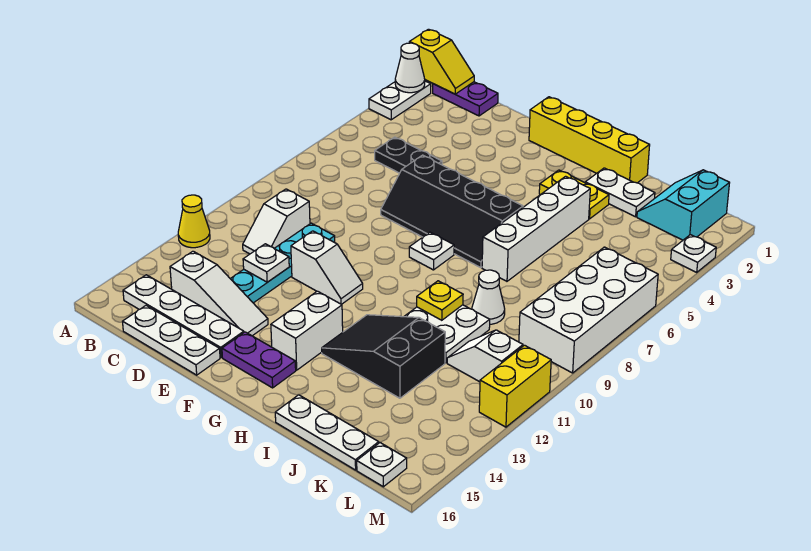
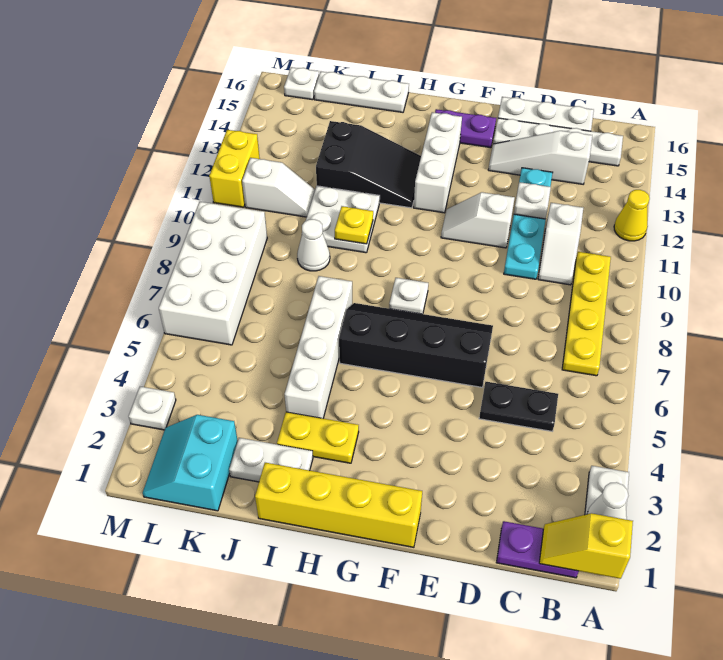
none -> yellow plate B7:B10 level 1
white slope C10:C11 level 1 top 10 -> white slope C10:C11 level 1 top 11
white brick G13:G14 level 1 -> white brick G12:G14 level 1
cyan slope K1:L2 level 1 top L -> cyan slope K1:L2 level 1 top K

